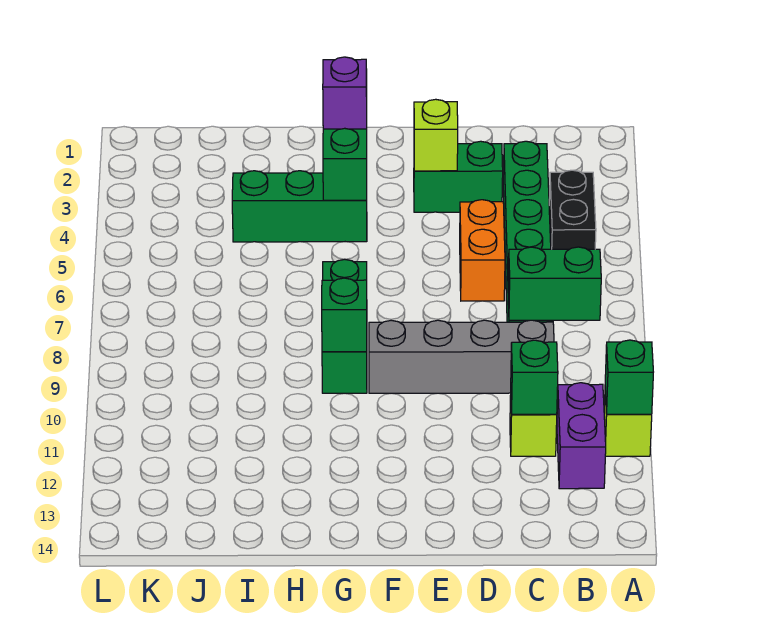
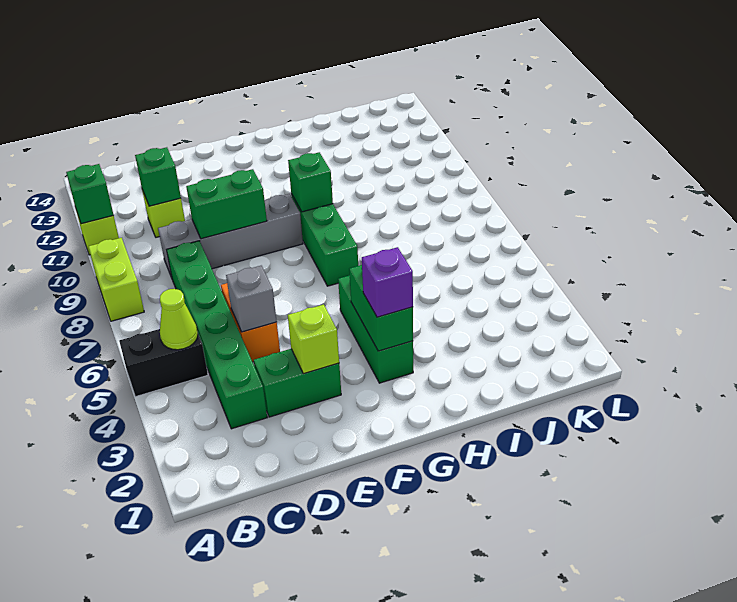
none -> lime brick A8:A9 level 1
black brick B4:B5 level 1 -> black brick A5:B5 level 1
none -> lime cone B5 level 2
green brick B8:C8 level 2 -> green brick D9:E9 level 2
purple brick B11:B12 level 1 -> none
none -> grey brick D5 level 2
green brick G4:I4 level 1 -> green brick G3:G5 level 1

